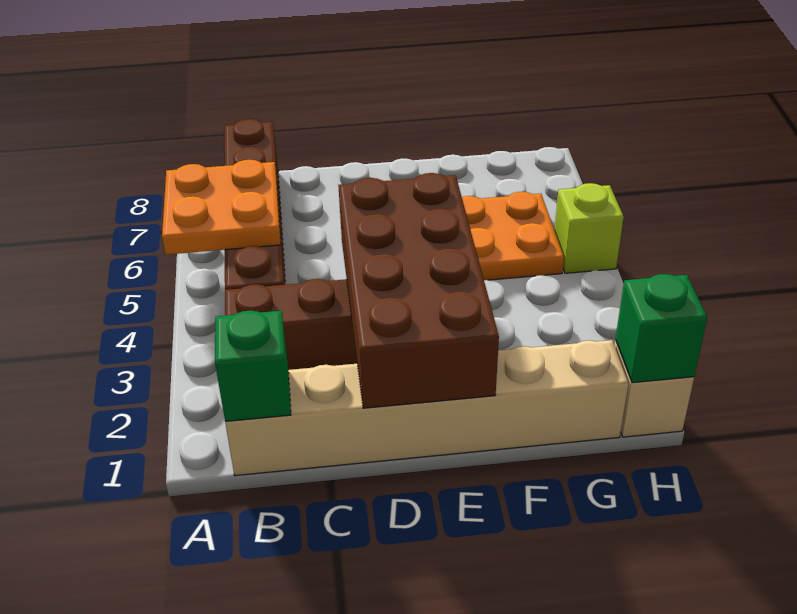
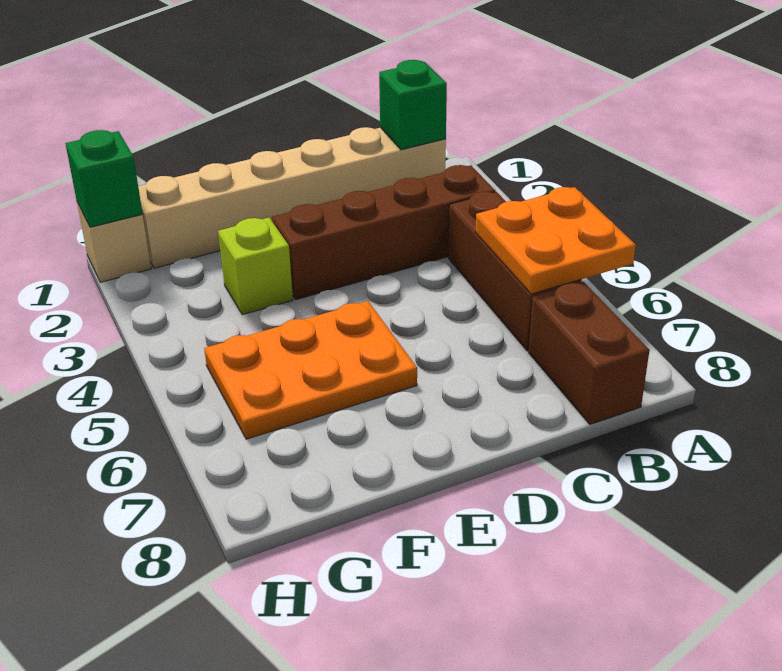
brown brick D1:E4 level 2 -> none
lime brick H5 level 1 -> lime brick F3 level 1

